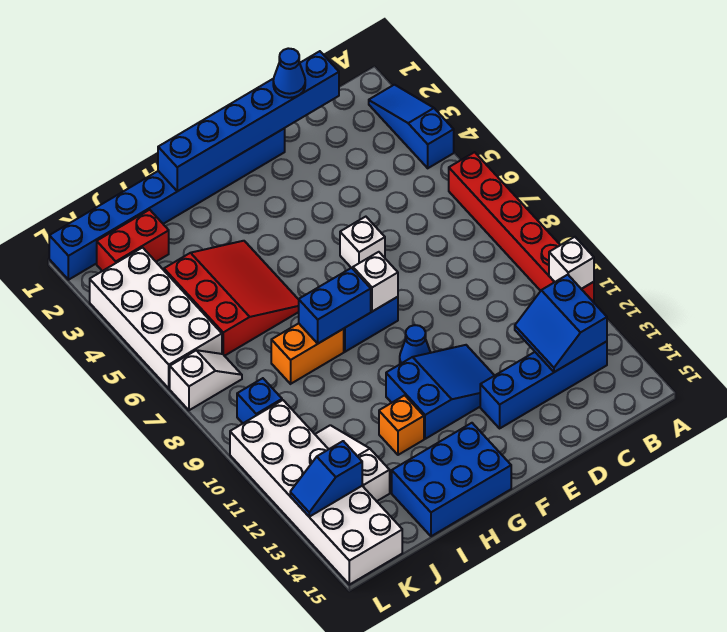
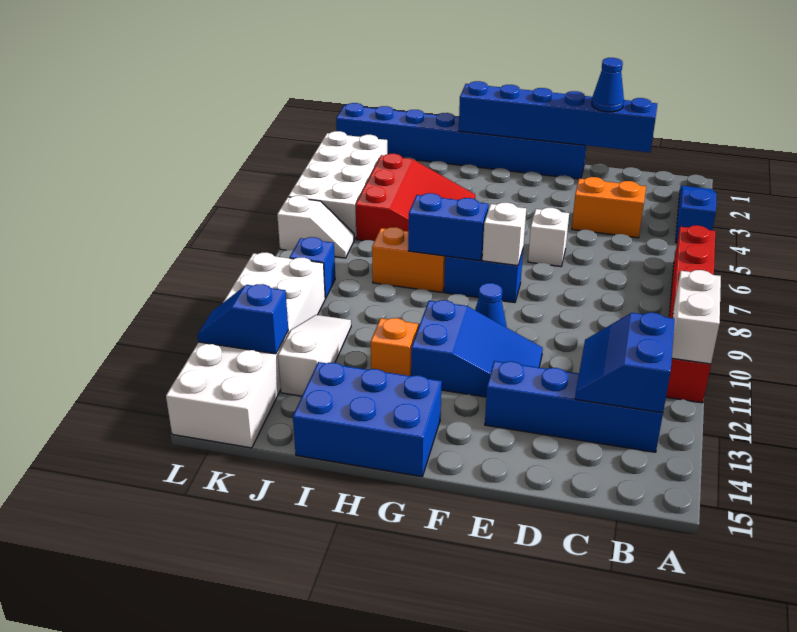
white brick A11 level 2 -> white brick A10:A11 level 2
none -> orange brick C4:D4 level 1
red brick J2:K2 level 1 -> none

